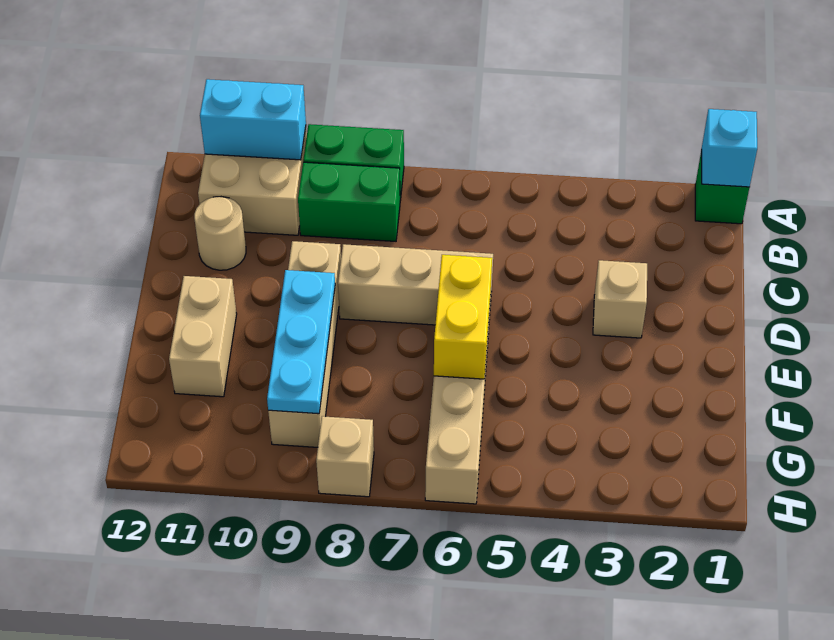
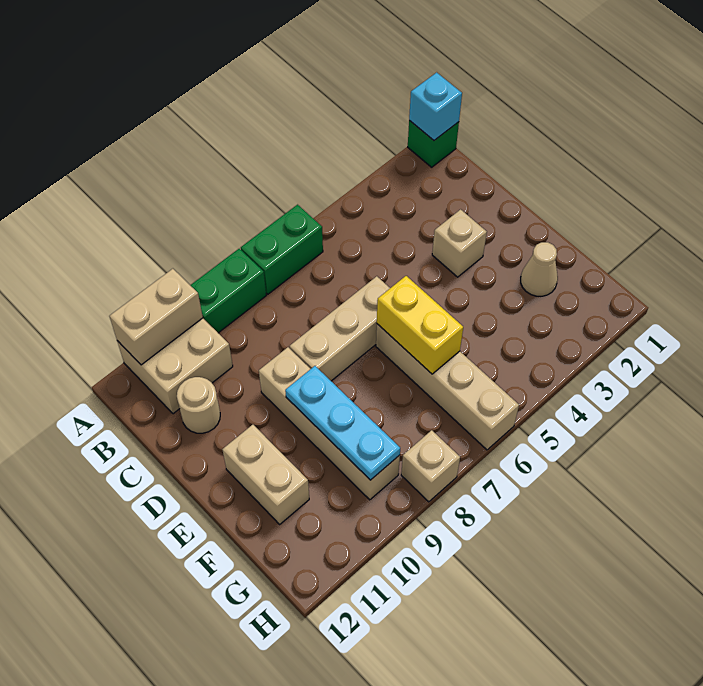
cyan brick A10:A11 level 2 -> tan brick A10:A11 level 2
green brick B8:B9 level 1 -> green brick A6:A7 level 1
none -> tan cone F2 level 1

